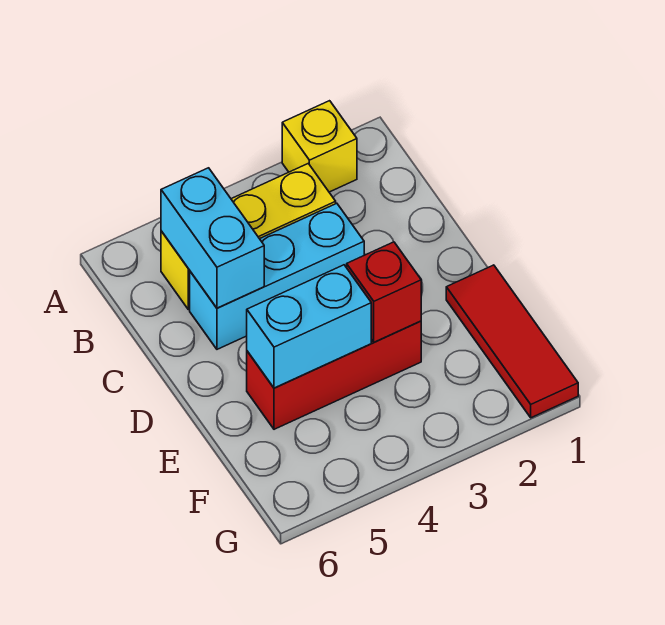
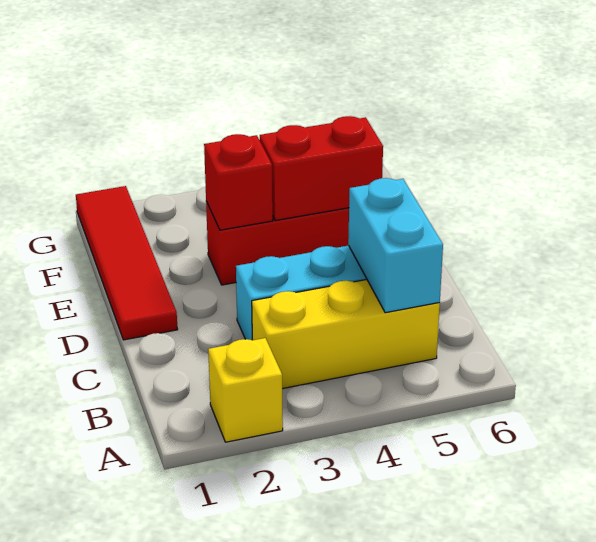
red tile E1:G1 level 1 -> red tile D1:G1 level 1
cyan brick E4:E5 level 2 -> red brick E4:E5 level 2

